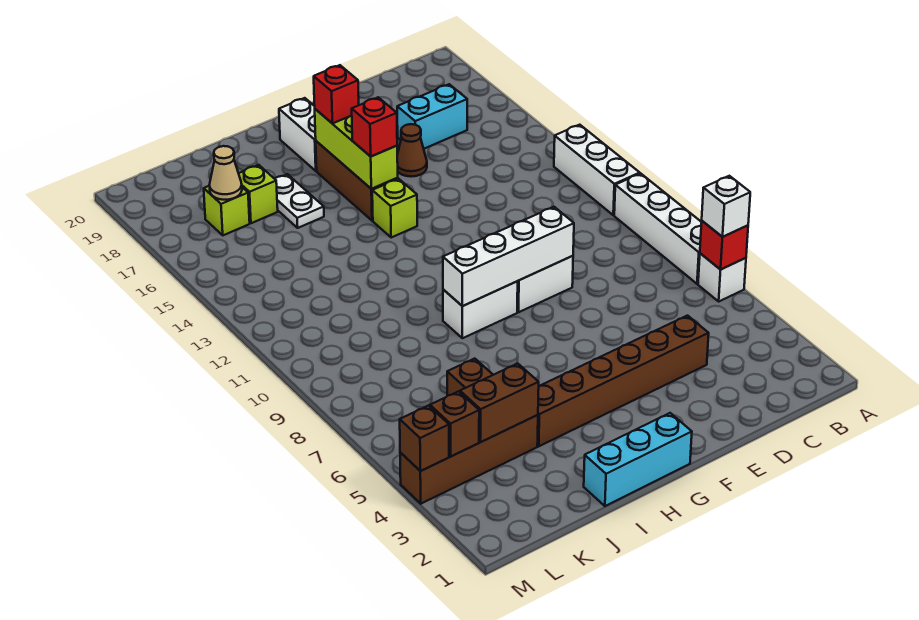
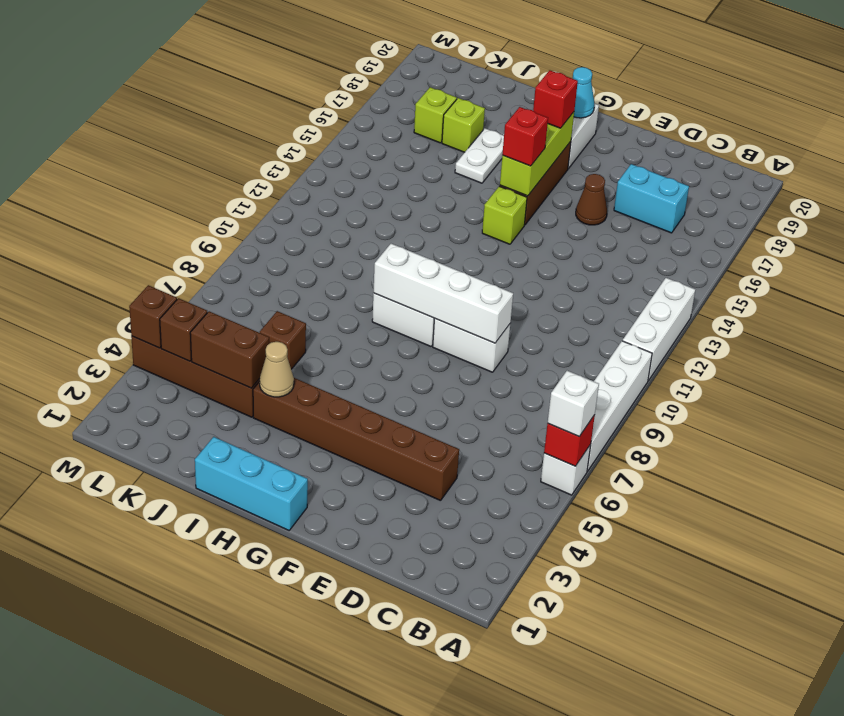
none -> cyan cone G19 level 2
tan cone K17 level 2 -> tan cone I4 level 2

